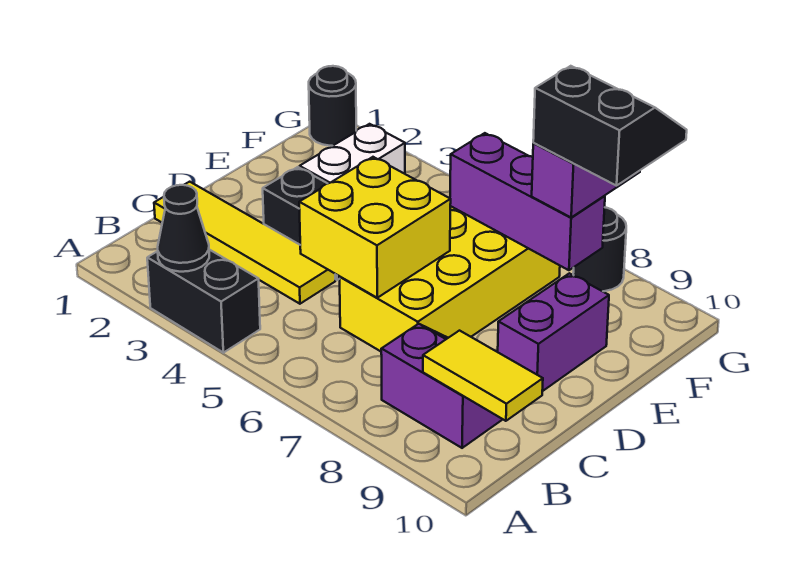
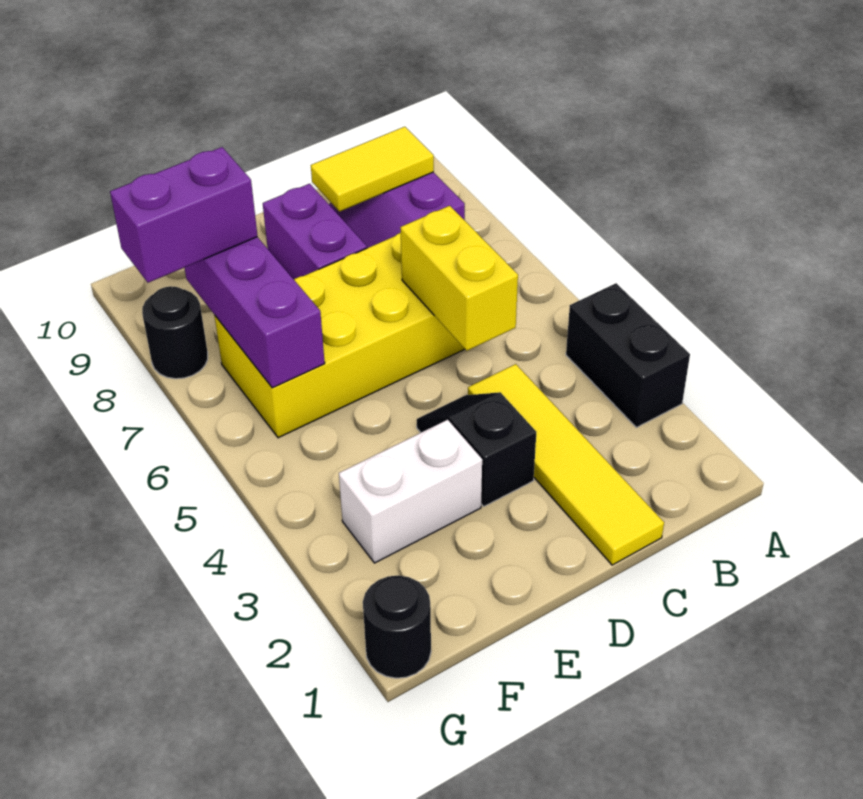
black cone A3 level 2 -> none
yellow tile B9:B10 level 2 -> yellow tile B9:C9 level 2
yellow brick C5:D6 level 2 -> yellow brick C5:C6 level 2
purple brick D9:E9 level 1 -> purple brick D8:D9 level 1
black slope F8:G9 level 4 top F -> none

